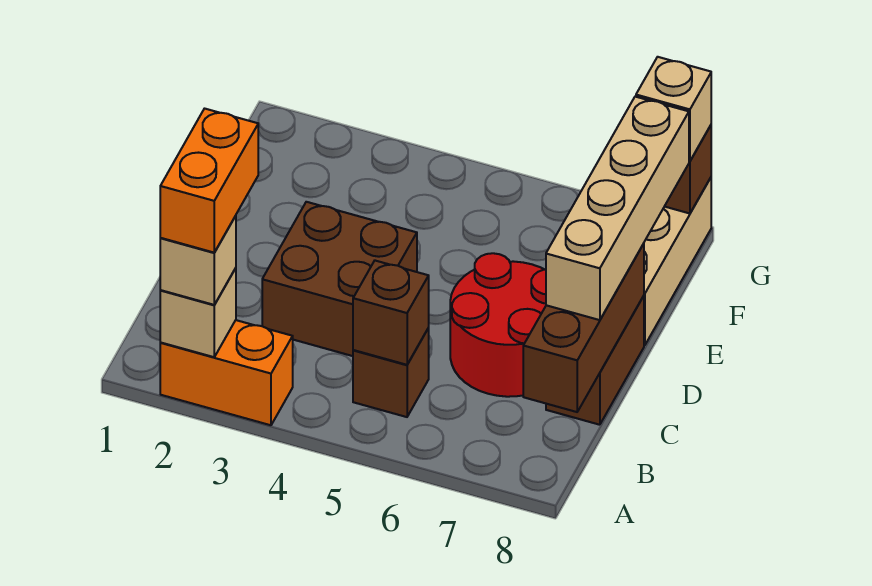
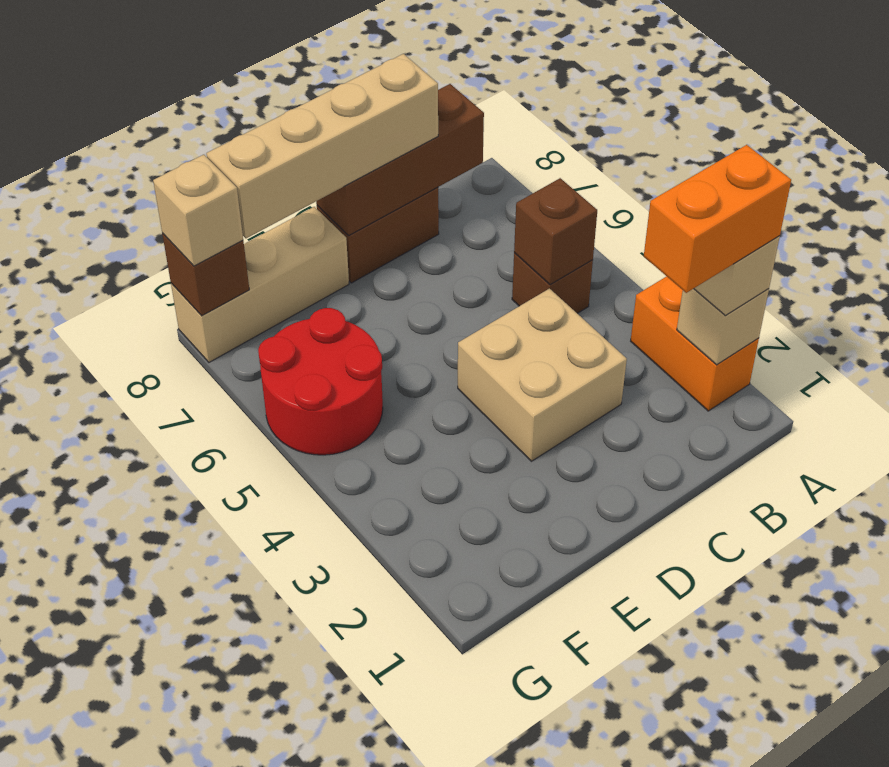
brown brick C3:D4 level 1 -> tan brick C3:D4 level 1
red round brick C6:D7 level 1 -> red round brick F5:G6 level 1

